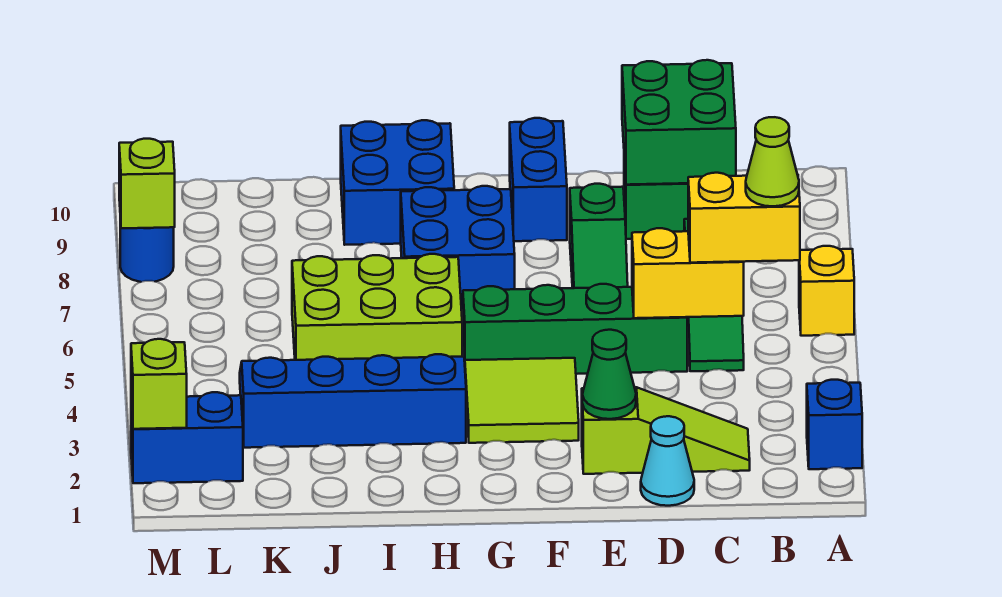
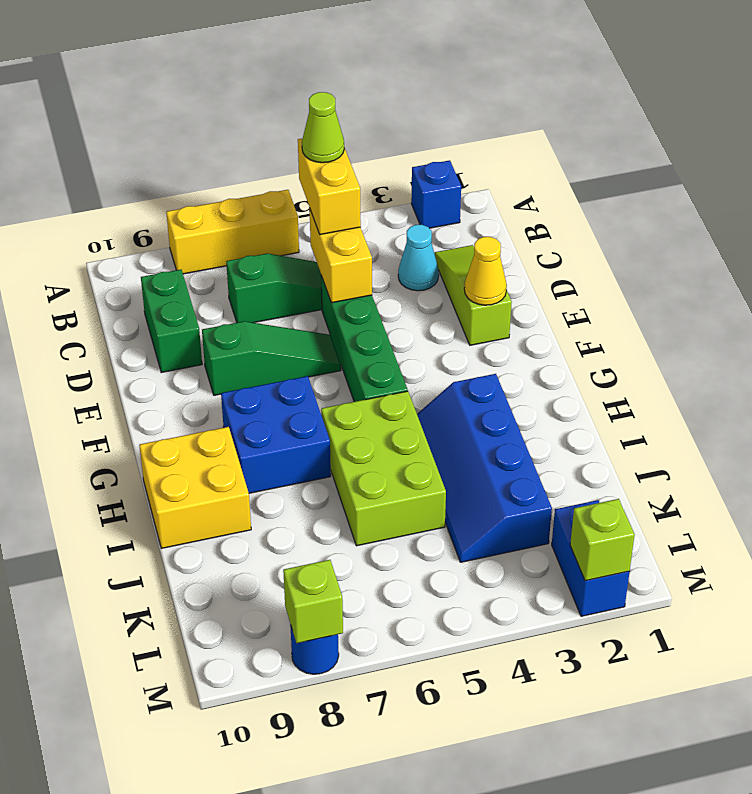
yellow brick A6 level 1 -> yellow brick A6:A8 level 1
green brick C9:D10 level 2 -> none
cyan cone D1 level 1 -> cyan cone C3 level 1
green cone E2 level 2 -> yellow cone E2 level 2
lime tile F3:G4 level 1 -> none
blue brick F9:F10 level 1 -> none
blue brick H9:I10 level 1 -> yellow brick H9:I10 level 1

